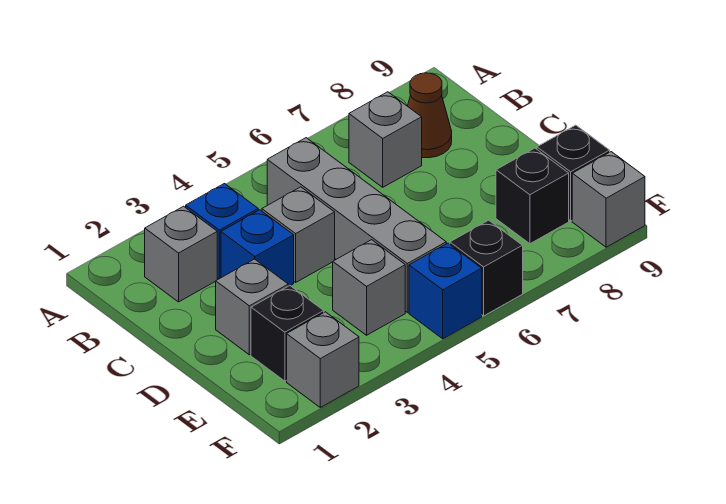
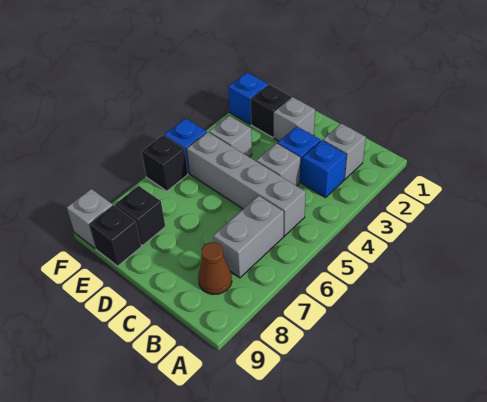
grey brick B7 level 1 -> grey brick B6:B7 level 1
grey brick F2 level 1 -> blue brick F2 level 1

